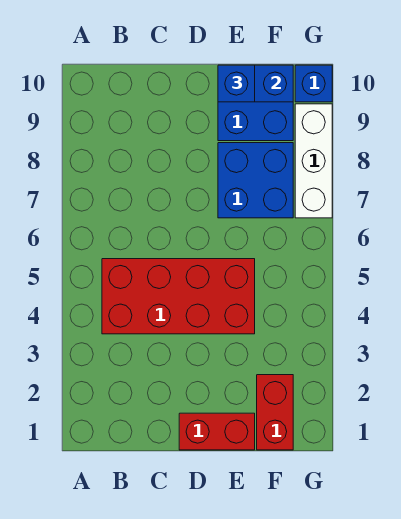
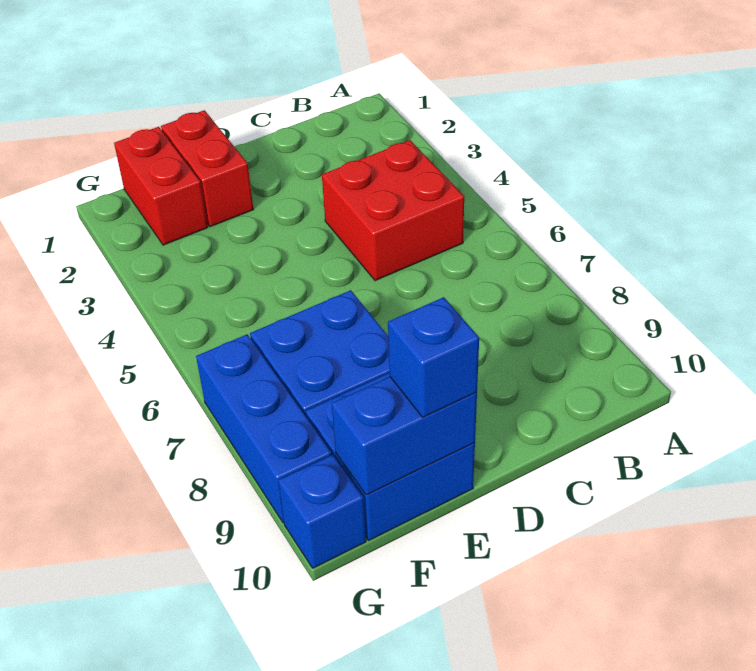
red brick B4:E5 level 1 -> red brick B4:C5 level 1
red brick D1:E1 level 1 -> red brick E1:E2 level 1
white brick G7:G9 level 1 -> blue brick G7:G9 level 1

